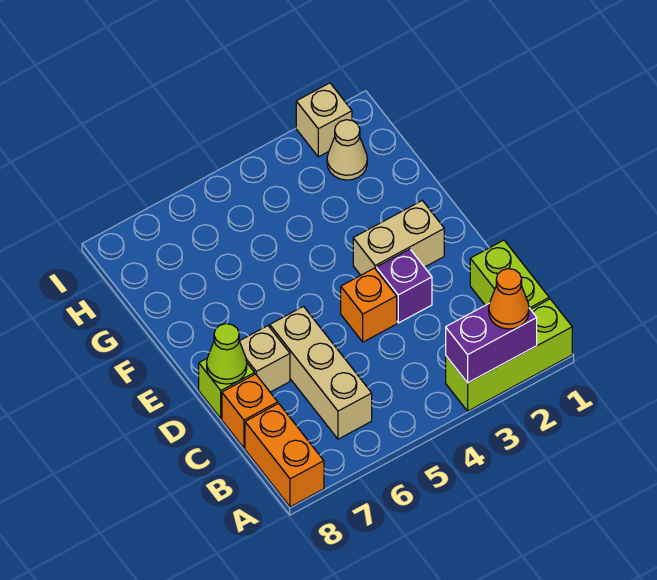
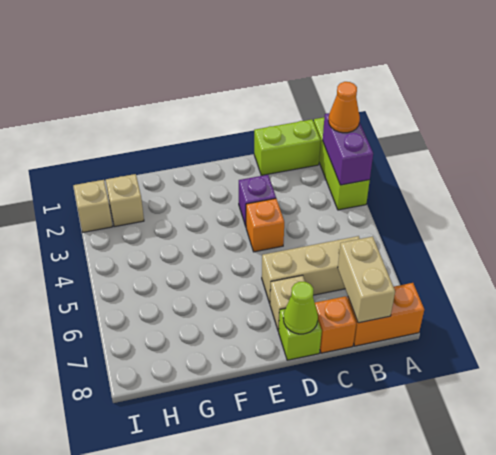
tan brick E2:E3 level 1 -> tan brick B7:B8 level 2
tan cone H2 level 1 -> tan brick H2 level 1

